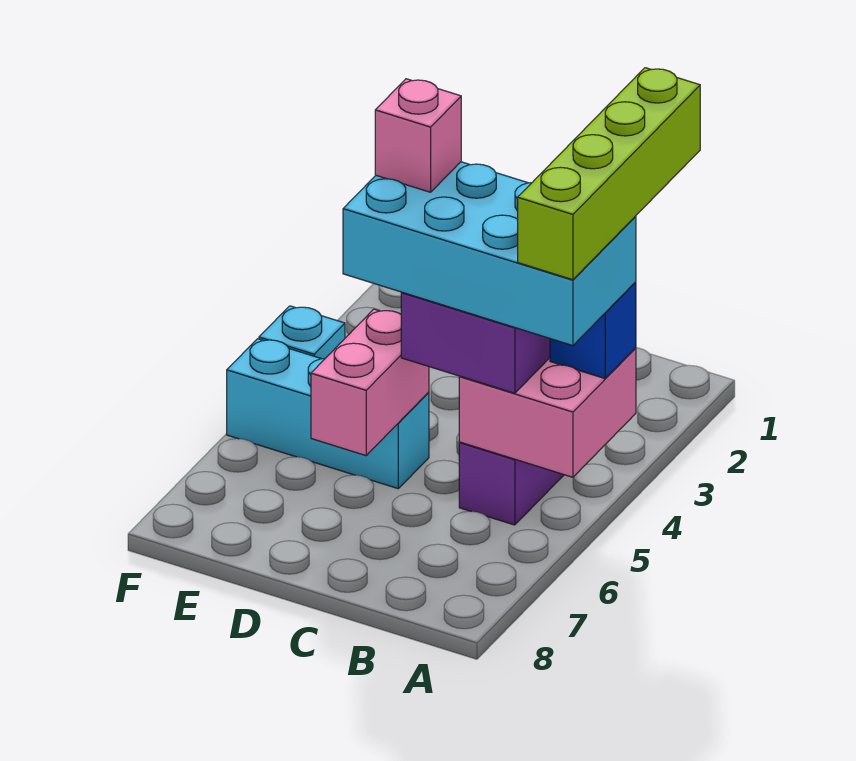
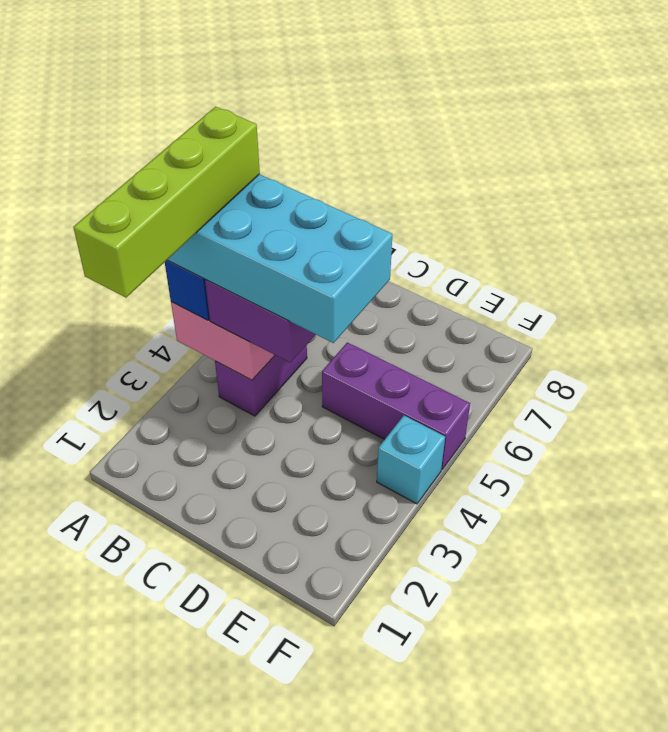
pink brick D4 level 5 -> none
cyan brick D5:F5 level 1 -> purple brick D5:F5 level 1
pink brick D5:D6 level 2 -> none

